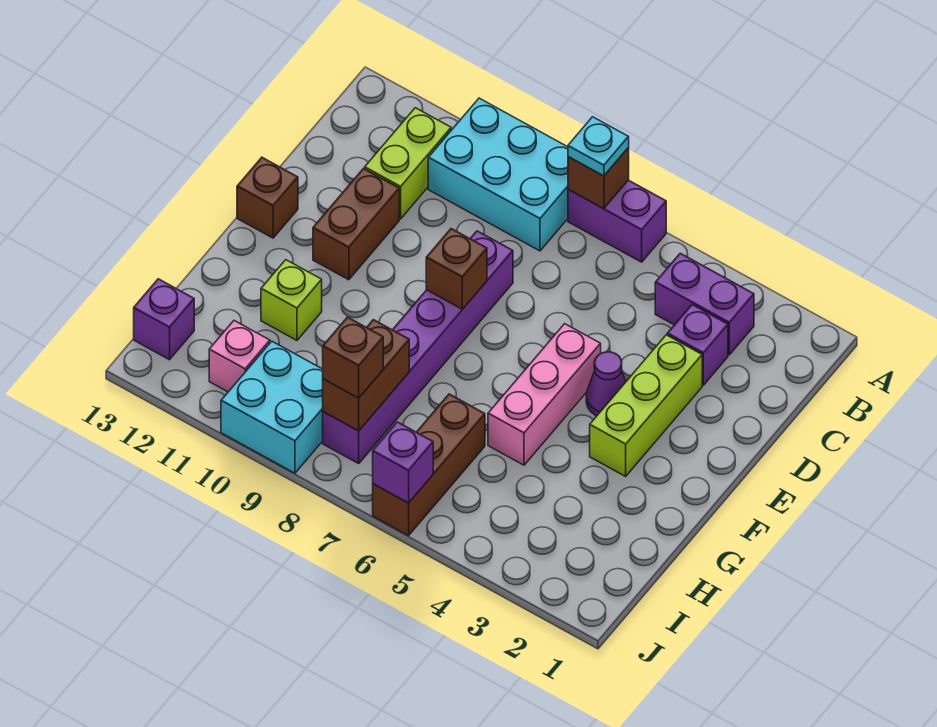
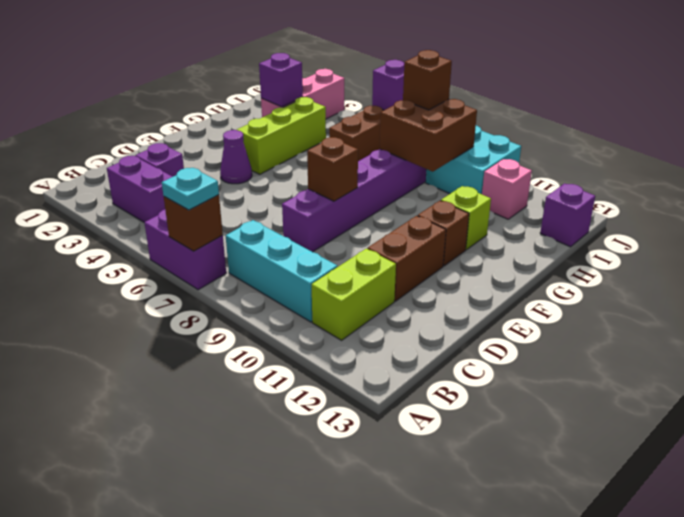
cyan brick A8:B10 level 1 -> cyan brick B8:B10 level 1
lime brick D3:F3 level 1 -> lime brick F4:H4 level 1
pink brick E5:G5 level 1 -> pink brick H3:J3 level 1
brown brick E13 level 1 -> brown brick F11 level 1
none -> purple brick H3 level 2
brown brick H8:I8 level 2 -> brown brick H8:I9 level 2

